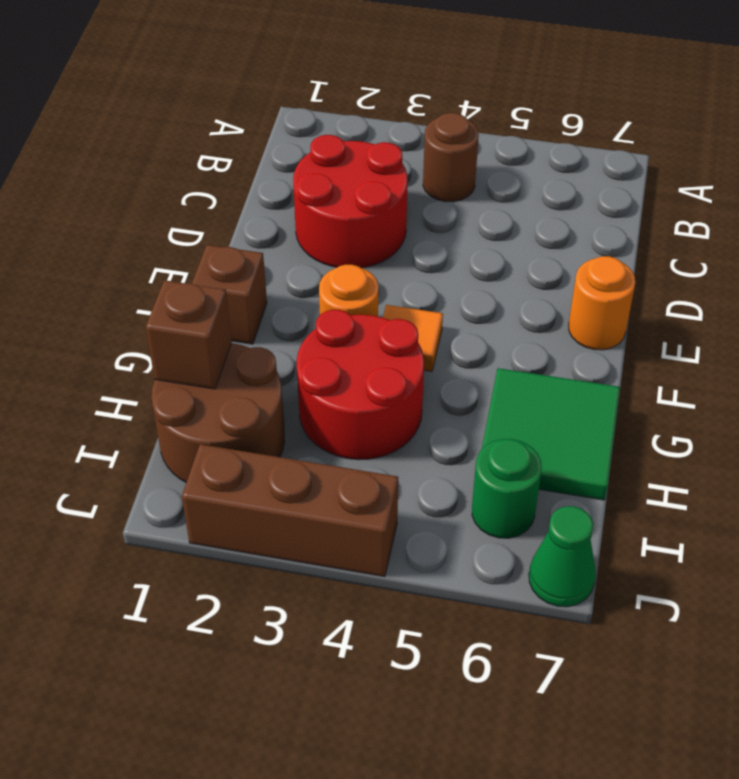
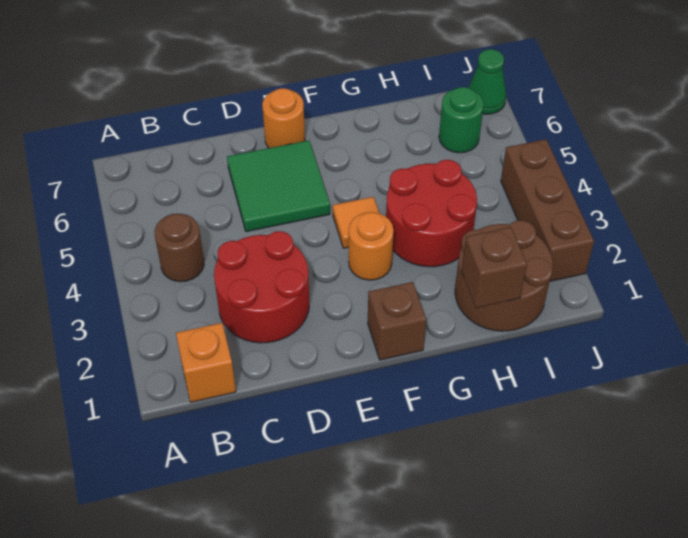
none -> orange brick B1 level 1
green tile G6:H7 level 1 -> green tile D5:E6 level 1

